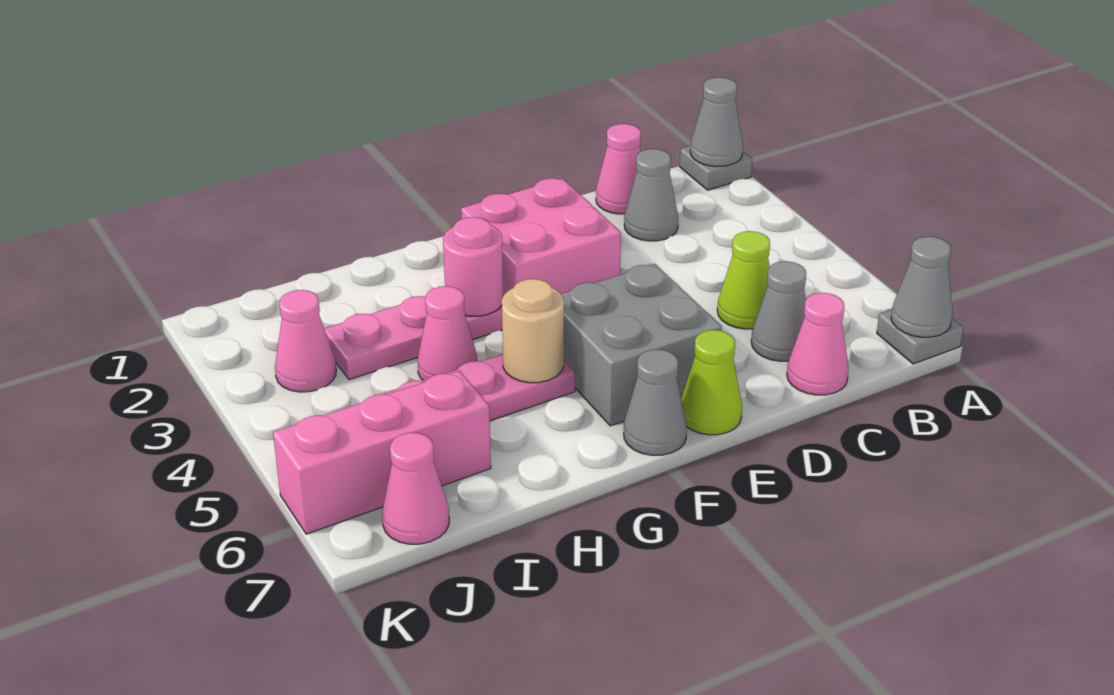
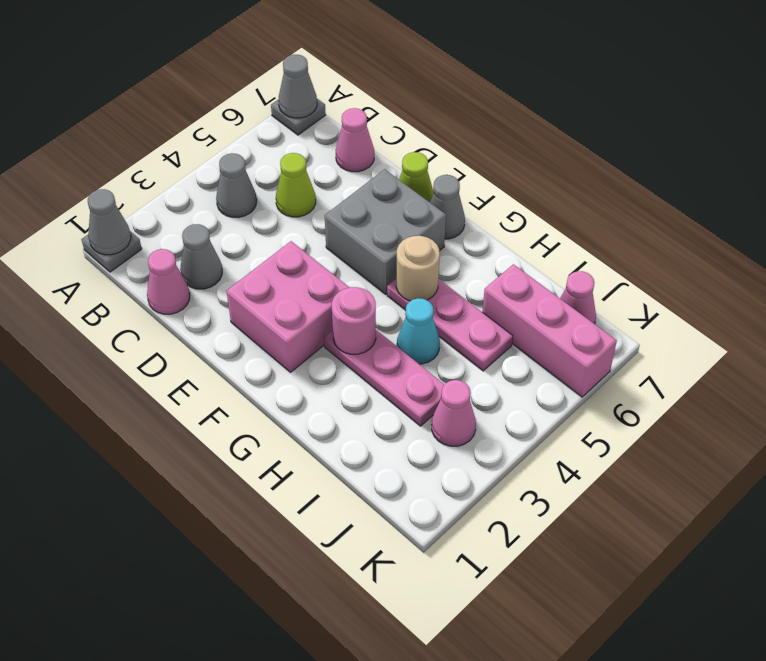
grey cone C6 level 1 -> grey cone B4 level 1
pink cone H4 level 1 -> cyan cone H4 level 1

